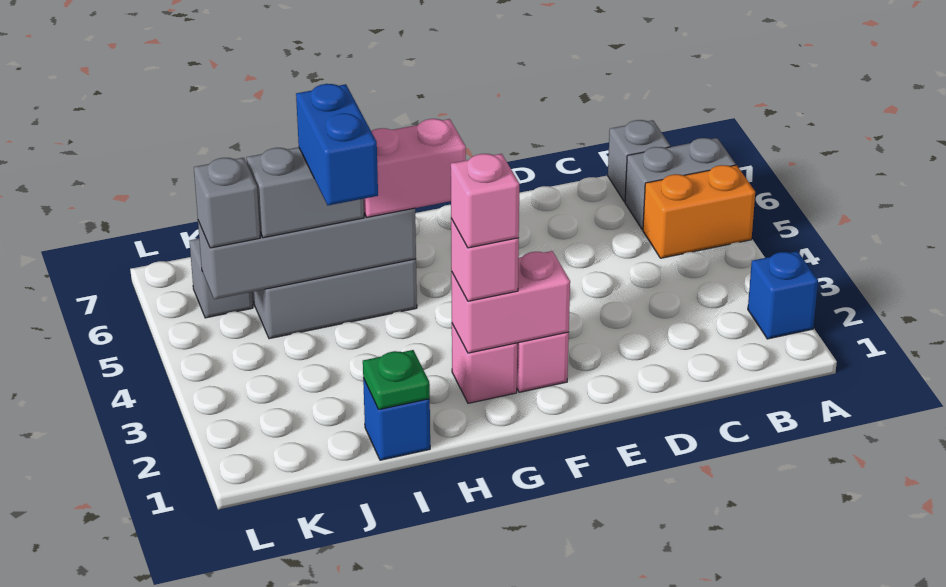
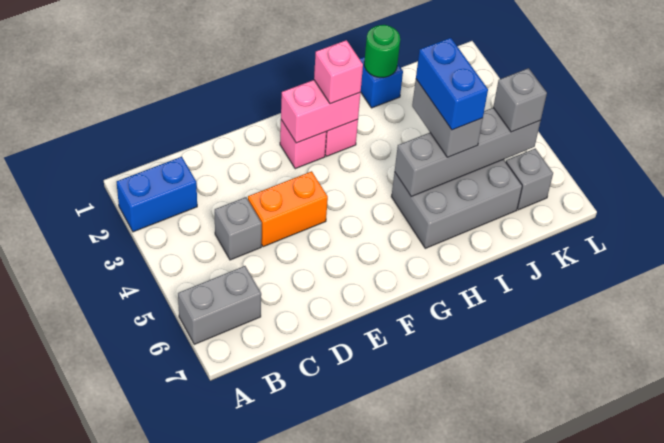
blue brick A2 level 1 -> blue brick A2:B2 level 1
orange brick A5:B5 level 1 -> orange brick D4:E4 level 1
grey brick B7 level 1 -> grey brick C4 level 1
pink brick G2 level 4 -> none
pink brick G5:H5 level 3 -> none
green plate I1 level 2 -> green round brick I1 level 2
grey brick I5:J5 level 3 -> grey brick I4:I5 level 3

